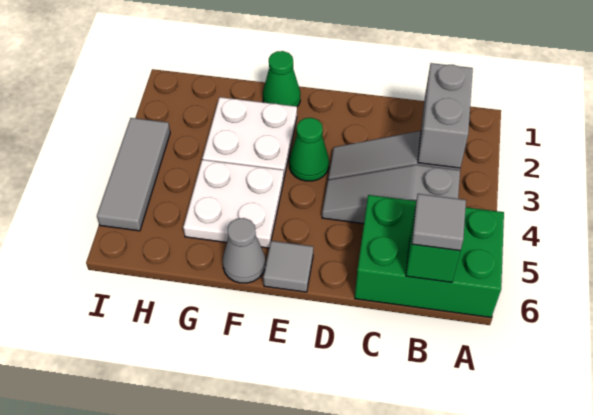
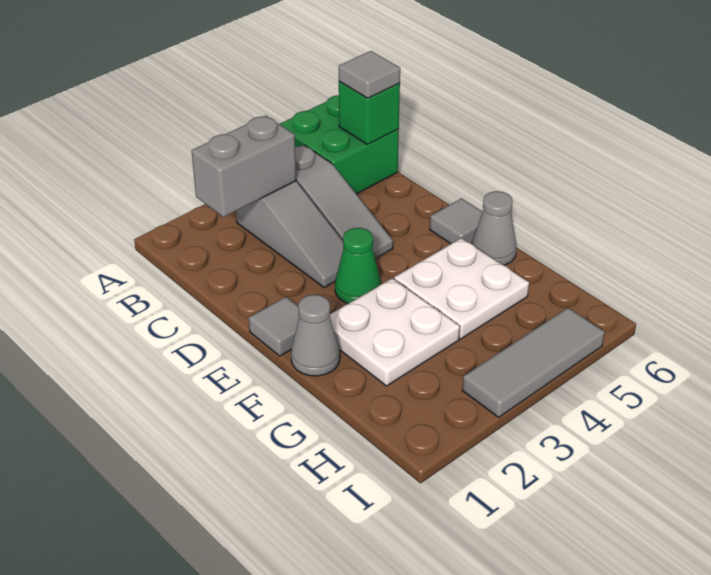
green brick A5:C6 level 1 -> green brick A5:B6 level 1
none -> grey tile E1 level 1
green cone F1 level 1 -> grey cone F1 level 1

